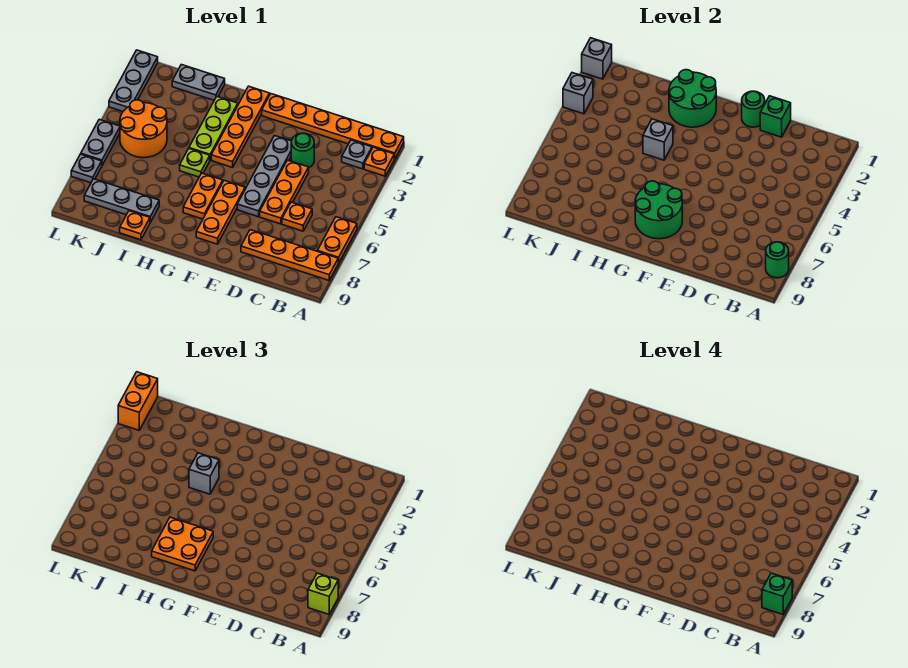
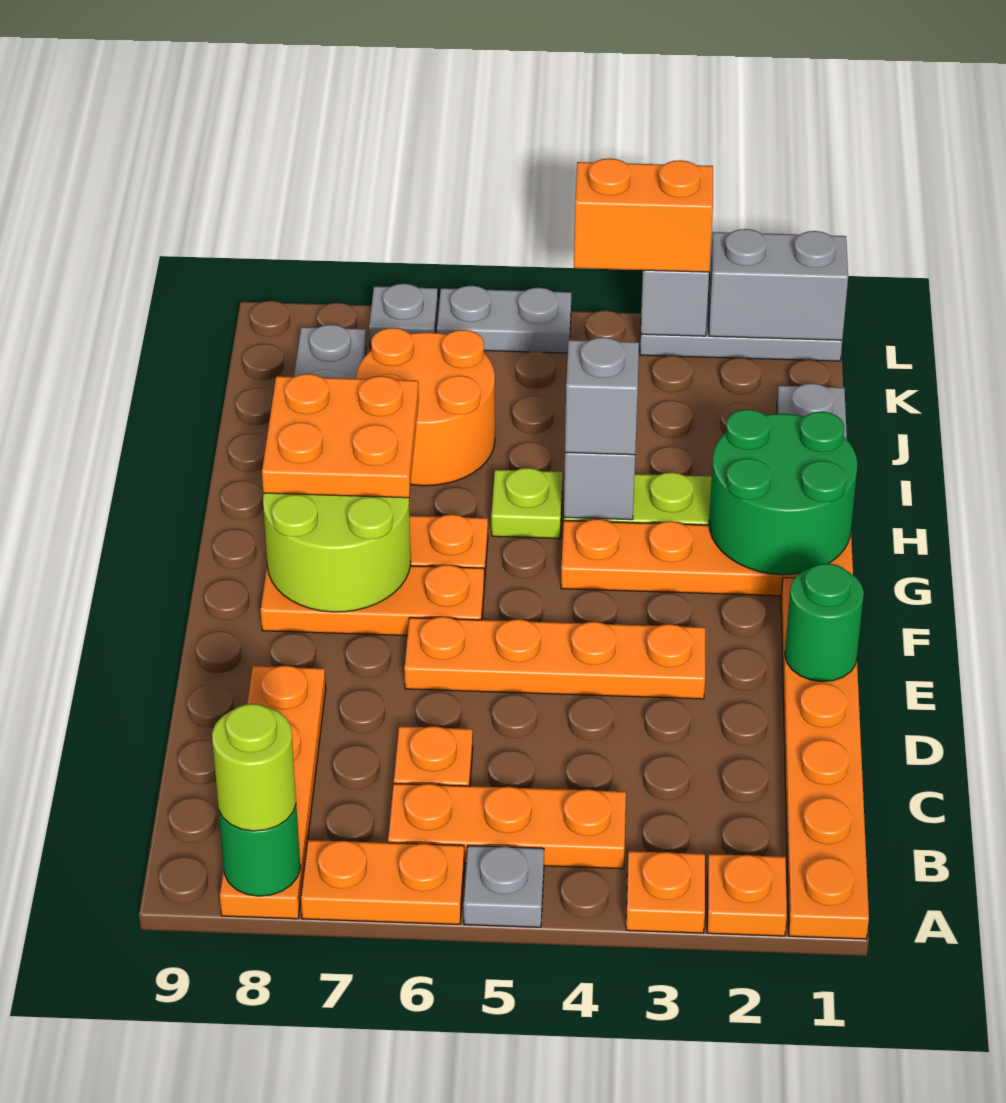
lime brick A8 level 3 -> lime round brick A8 level 3
green brick A8 level 4 -> none
grey plate B2 level 1 -> grey plate A5 level 1
green brick D1 level 2 -> none
green round brick D3 level 1 -> none
orange plate D4:D6 level 1 -> orange plate B4:B6 level 1
grey plate E3:E6 level 1 -> orange plate E3:E6 level 1
green round brick F7:G8 level 2 -> lime round brick F7:G8 level 2
orange plate I9 level 1 -> orange plate A3 level 1
orange round brick J4:K5 level 1 -> orange round brick I6:J7 level 1
grey brick L1 level 2 -> grey brick L1:L2 level 2
orange brick L1:L2 level 3 -> orange brick L3:L4 level 3

